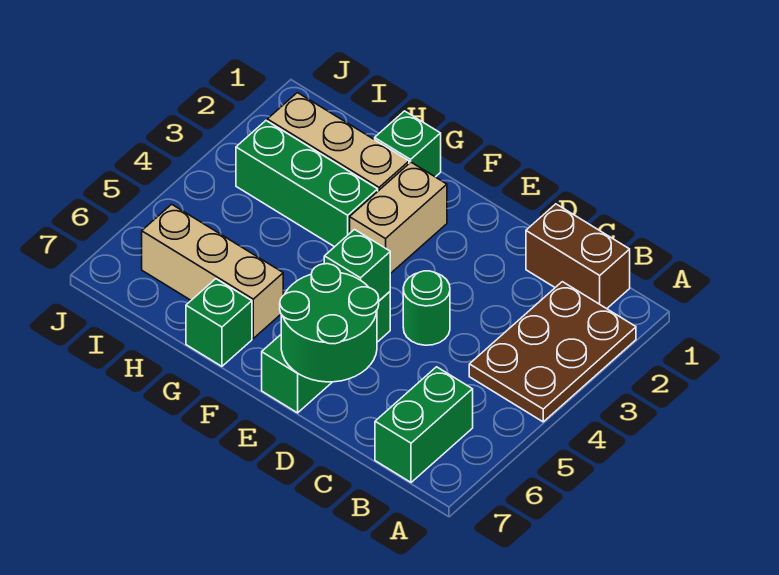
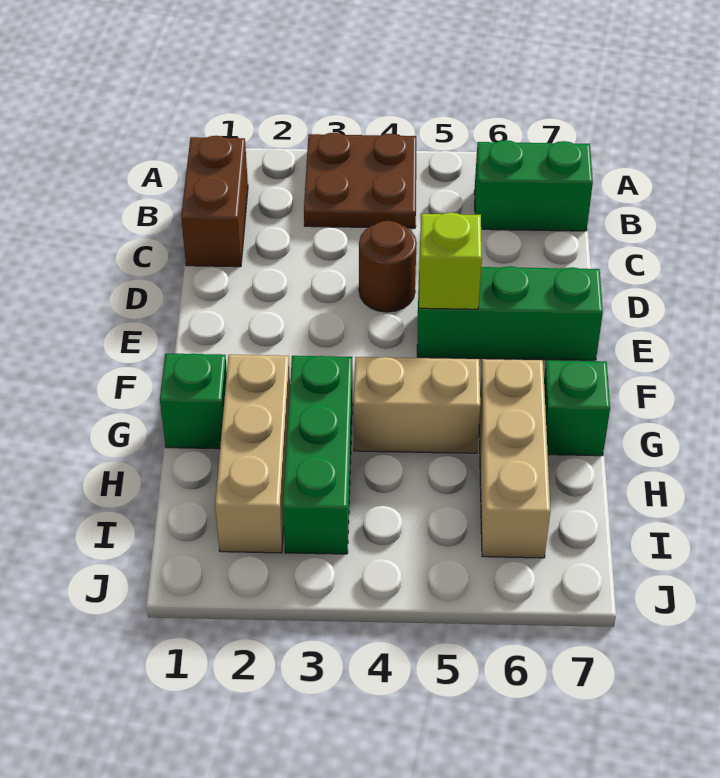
brown plate A2:B4 level 1 -> brown plate A3:B4 level 1
green round brick D4 level 1 -> brown round brick D4 level 1
green round brick D6:E7 level 2 -> none
green brick E5 level 2 -> lime brick E5 level 2
tan brick F2:F3 level 1 -> tan brick G4:G5 level 1

